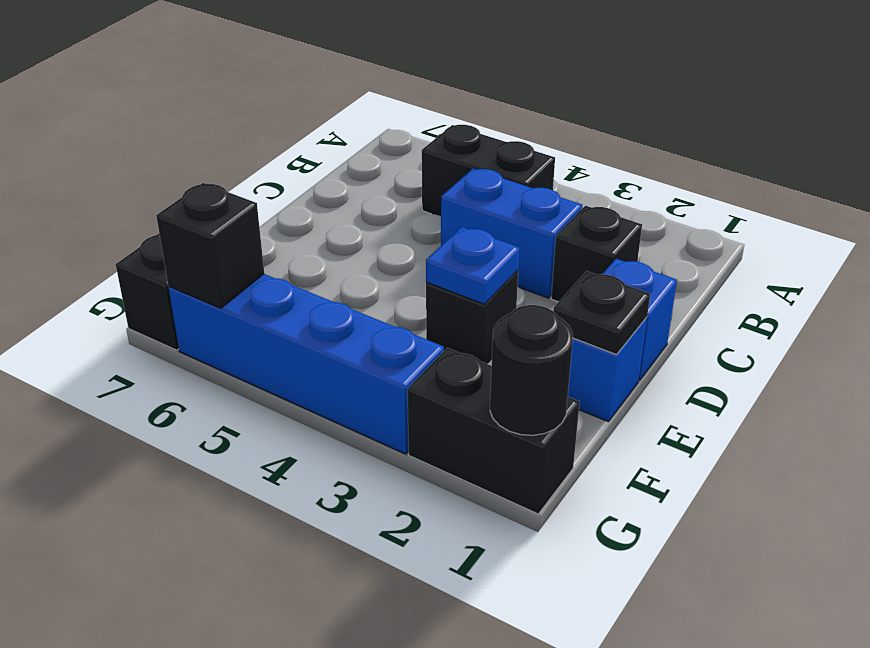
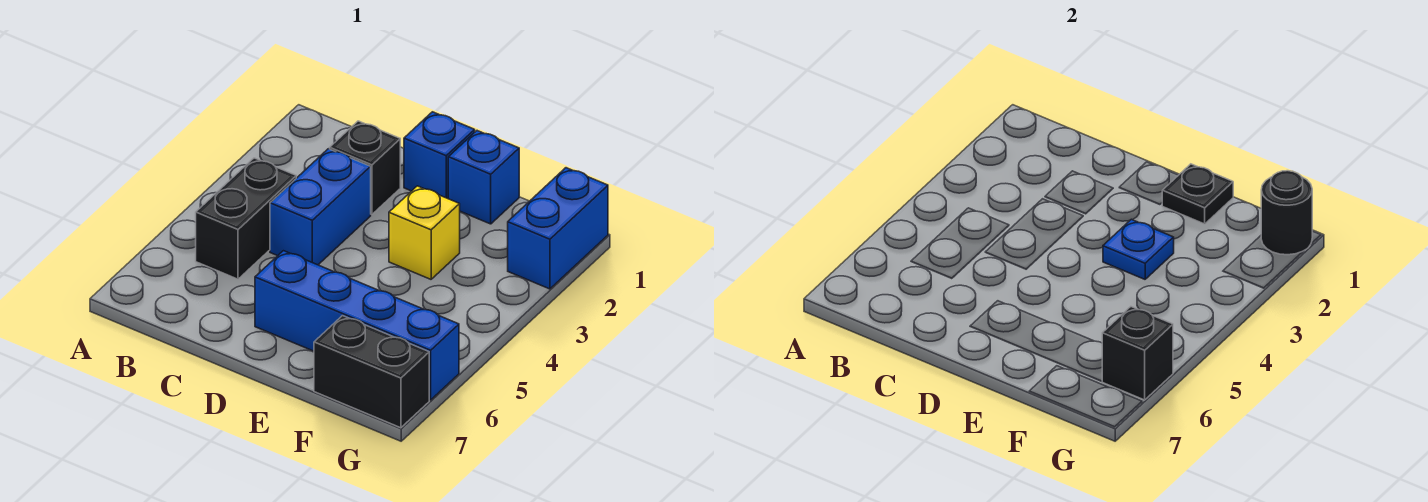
black brick E3 level 1 -> yellow brick E3 level 1
black brick G1:G2 level 1 -> blue brick G1:G2 level 1
blue brick G3:G6 level 1 -> blue brick D6:G6 level 1

